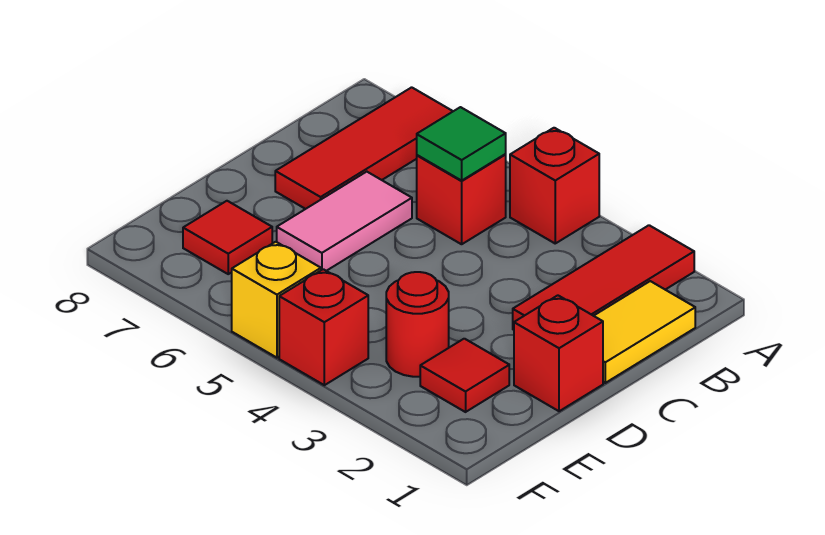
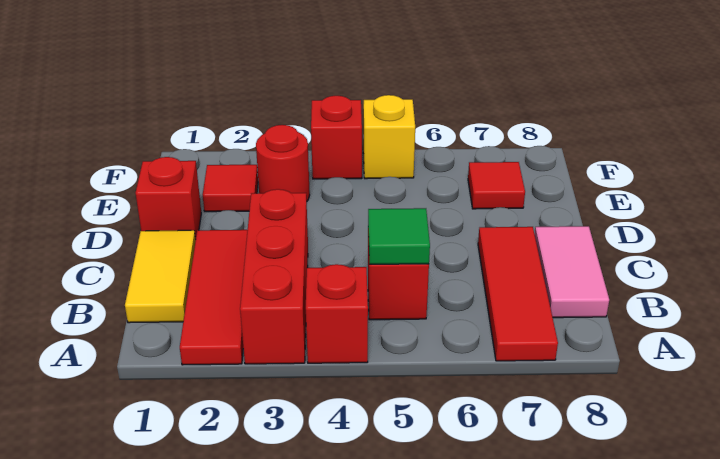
none -> red brick A3:C3 level 1
pink tile C6:D6 level 1 -> pink tile B8:C8 level 1

